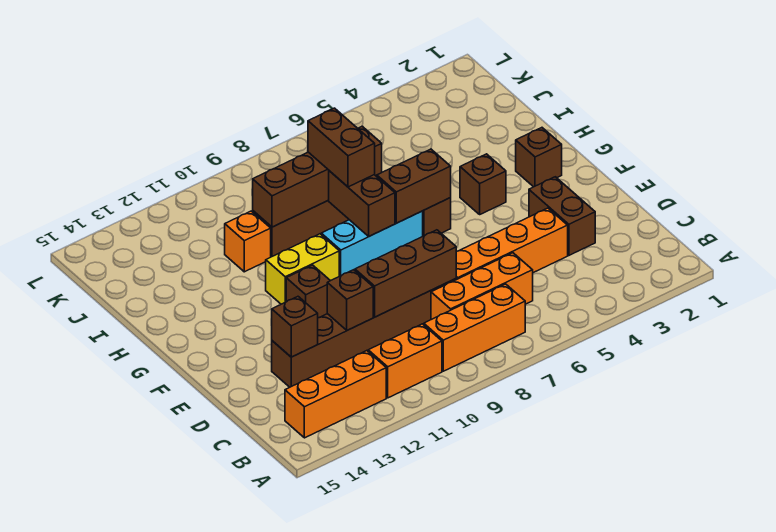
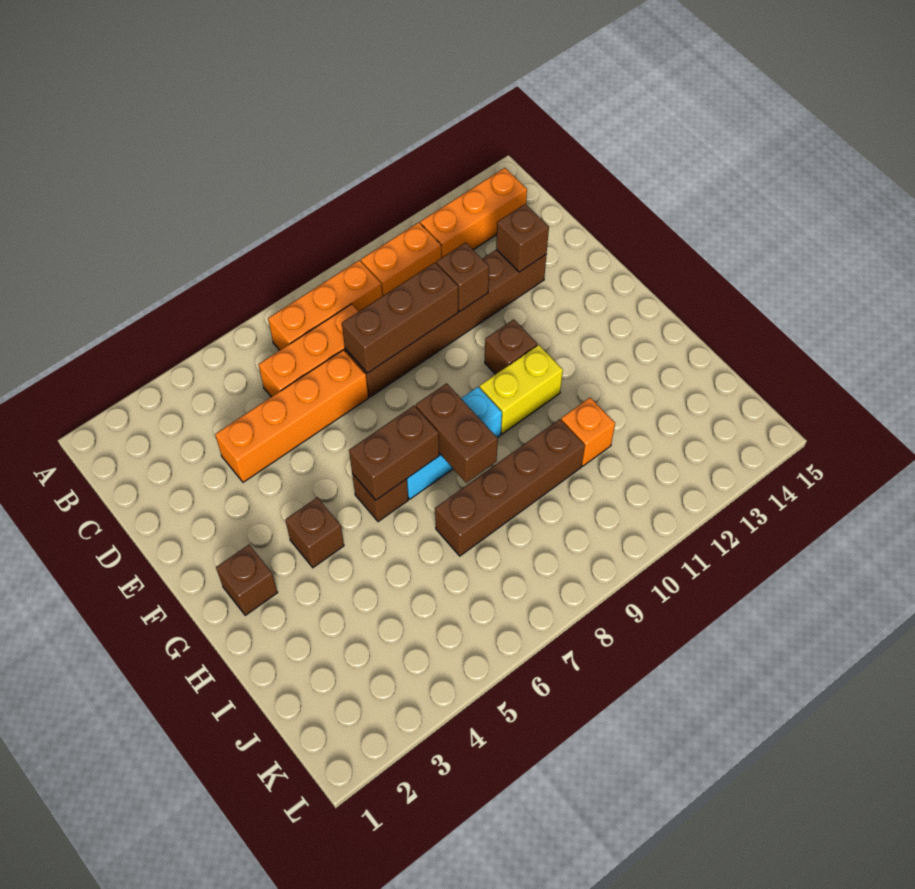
brown brick D3:E3 level 1 -> none
brown brick H8:I8 level 3 -> none
brown brick I7:I10 level 2 -> none

